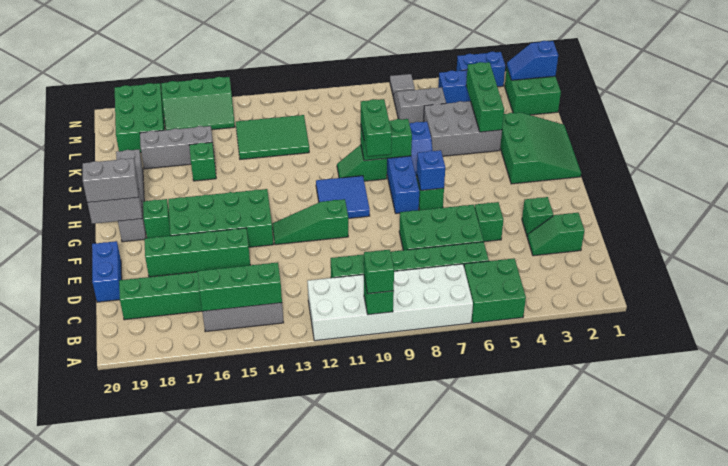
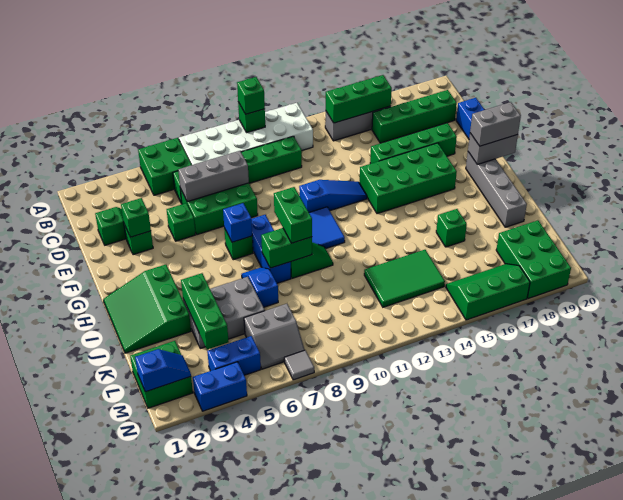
green slope F11:F13 level 1 top 11 -> blue slope F11:F13 level 1 top 11
green brick G18 level 1 -> green brick E3 level 2
grey brick K16:K18 level 1 -> grey brick D6:D8 level 2

